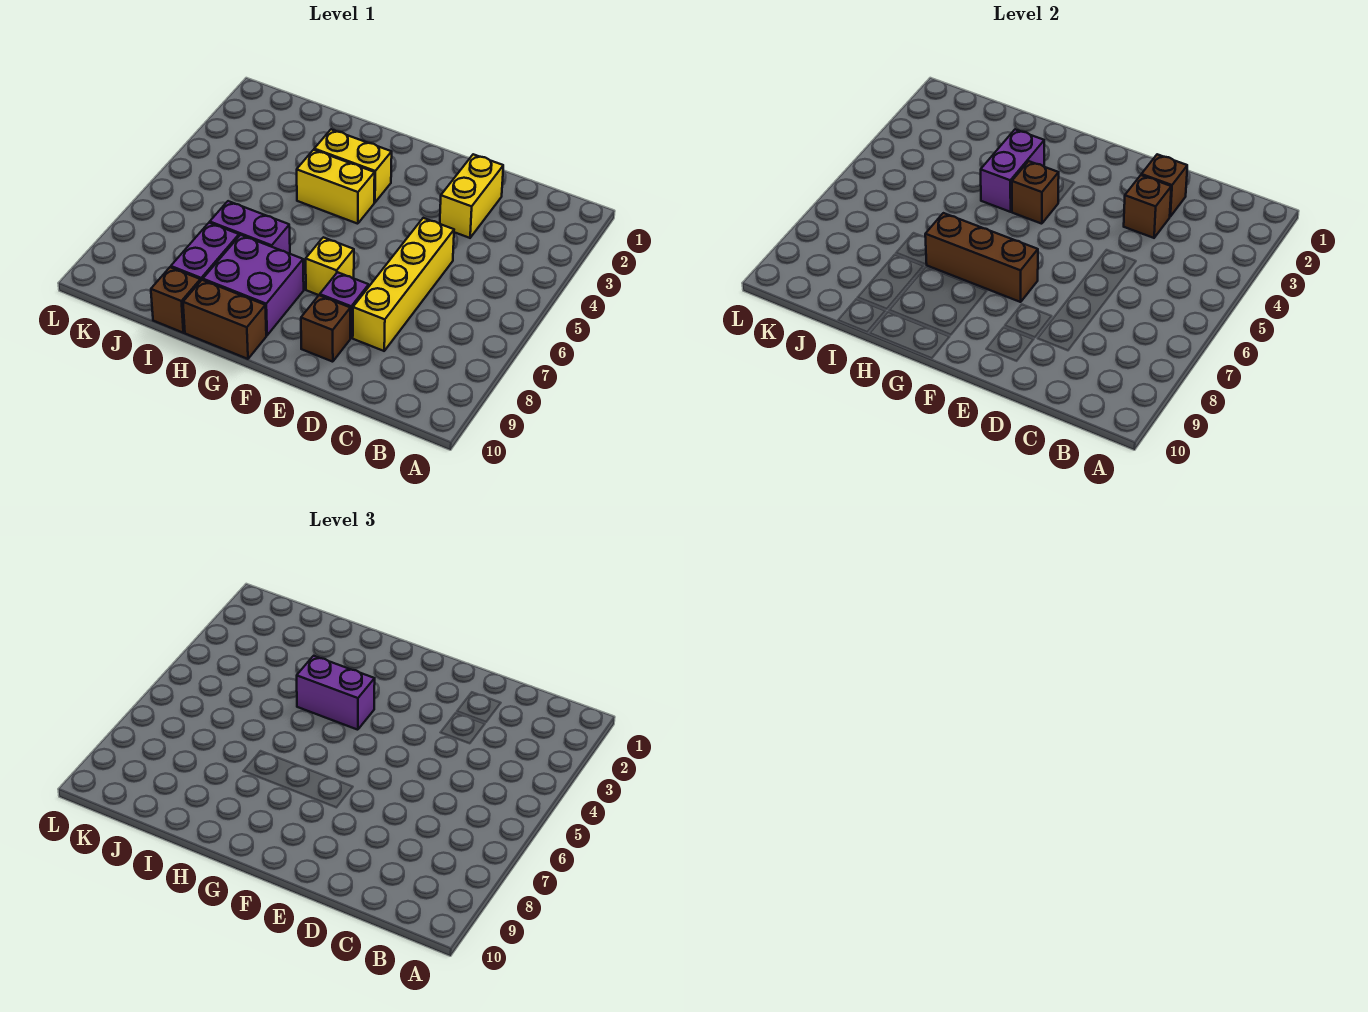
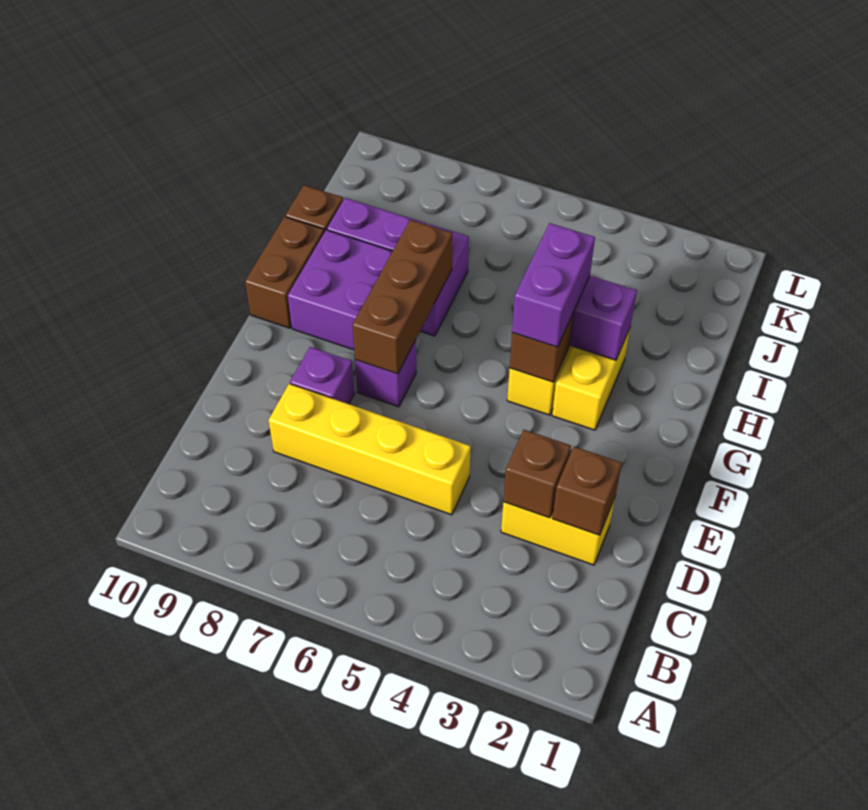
brown brick E9 level 1 -> none
yellow brick F7 level 1 -> purple brick F7 level 1

